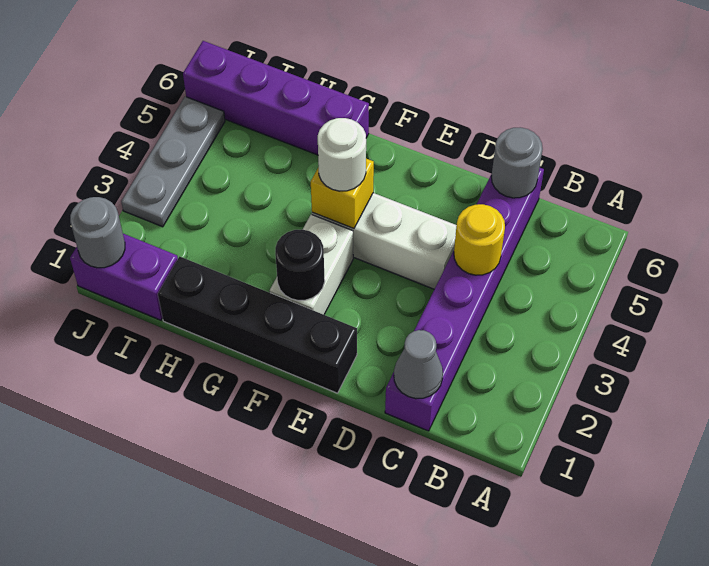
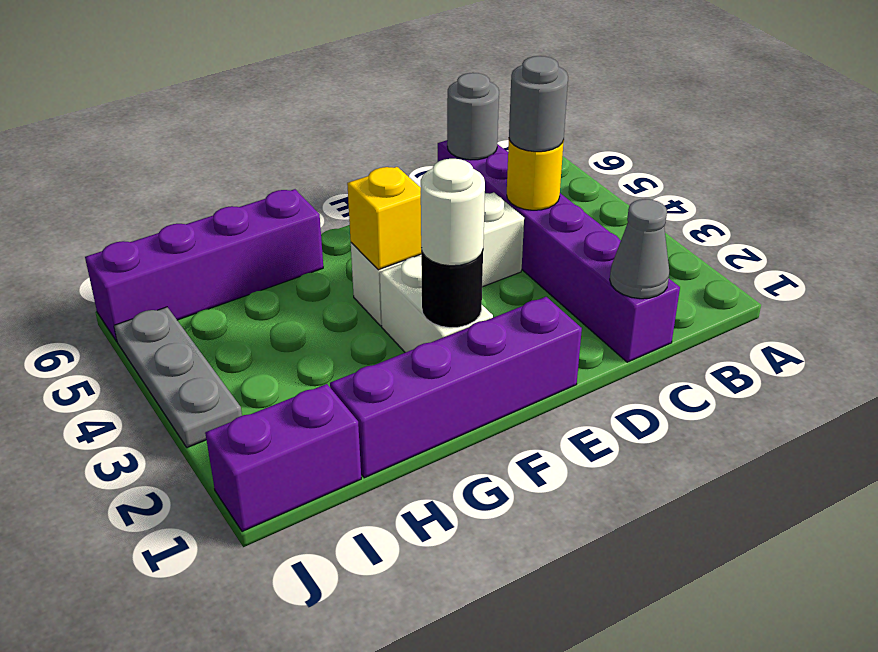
black brick E1:H1 level 1 -> purple brick E1:H1 level 1
white round brick F4 level 3 -> white round brick F2 level 3
grey round brick J1 level 2 -> grey round brick C4 level 3

